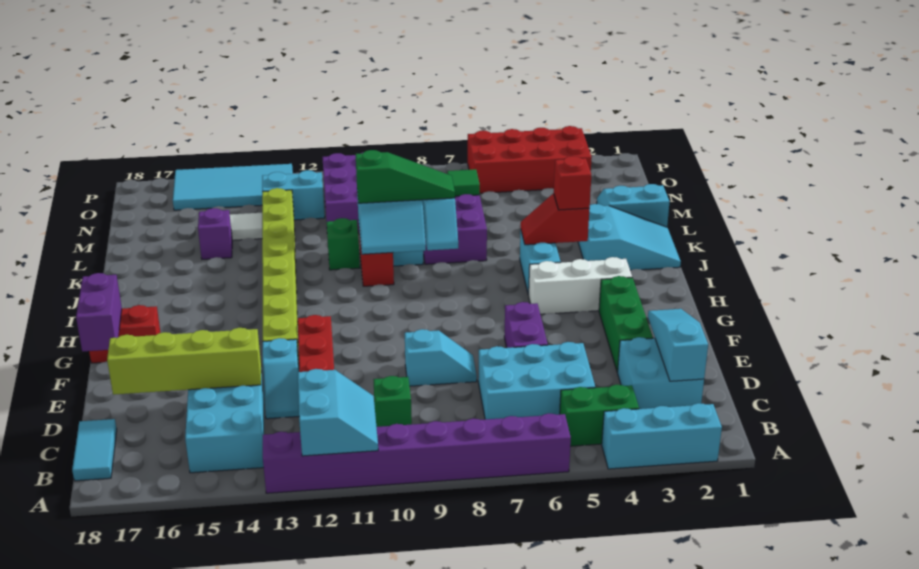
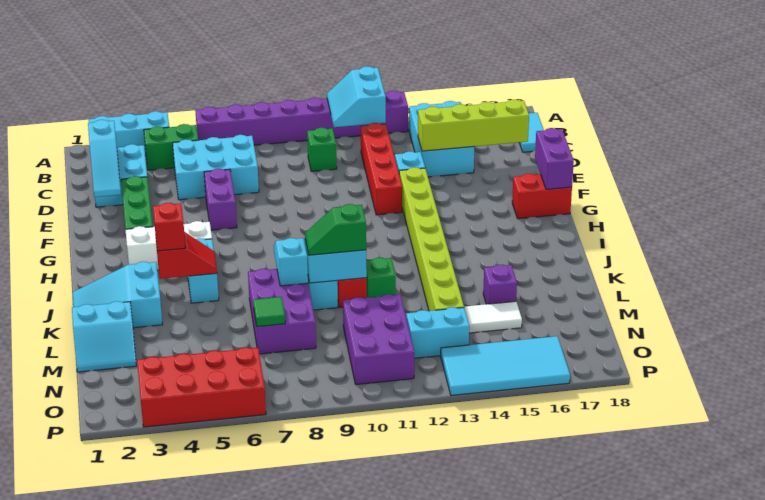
cyan slope E8:E9 level 1 top 9 -> none
green slope K8:K10 level 3 top 10 -> green slope K9:K10 level 3 top 10

